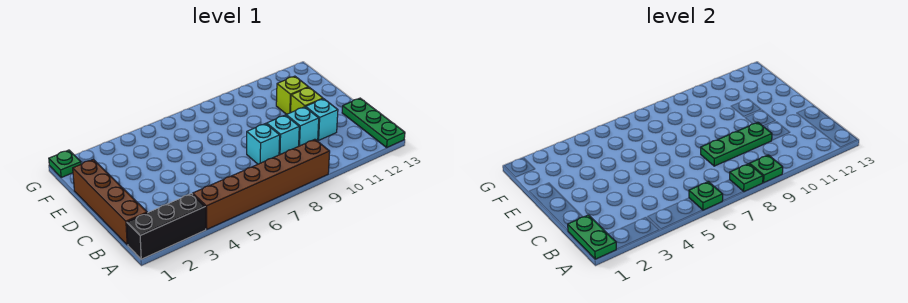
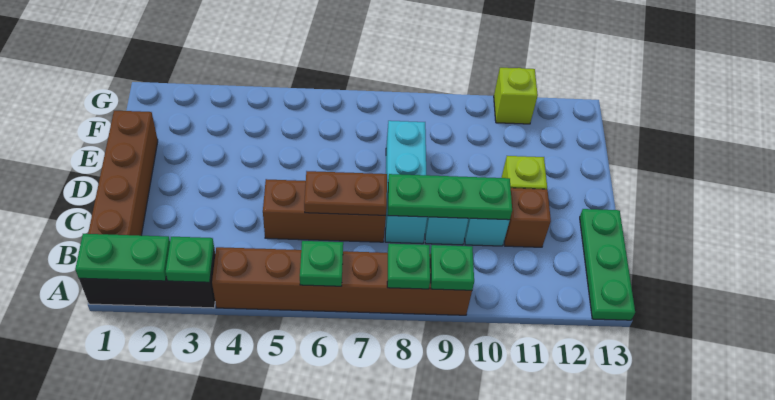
green plate A1:B1 level 2 -> green plate A1:A2 level 2
none -> brown brick C5:C7 level 1
none -> brown plate C6:C7 level 2
cyan brick C8 level 1 -> cyan brick C8:E8 level 1
cyan brick C11 level 1 -> brown brick C11 level 1
lime brick E11 level 1 -> lime brick G11 level 1
green plate G1 level 1 -> green plate A3 level 2

